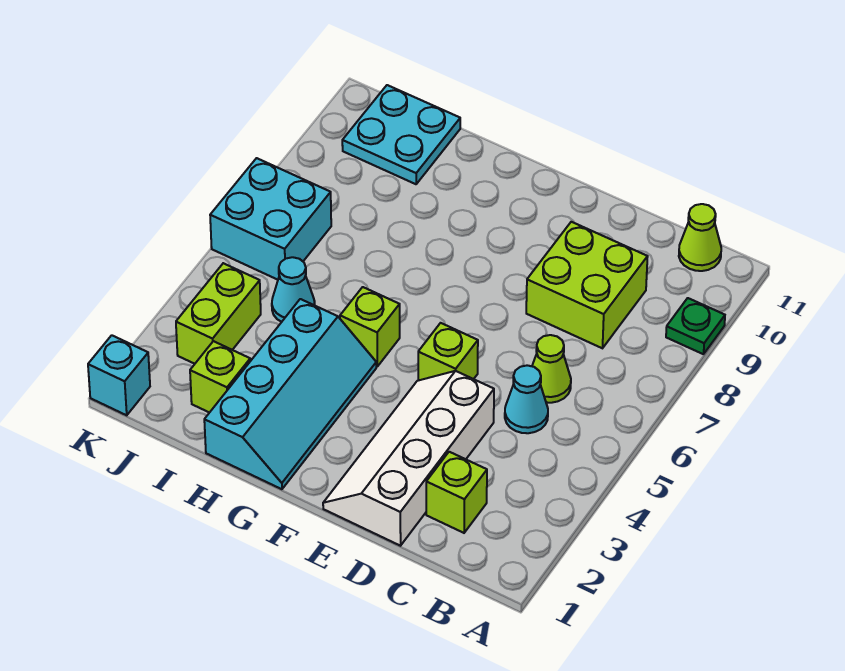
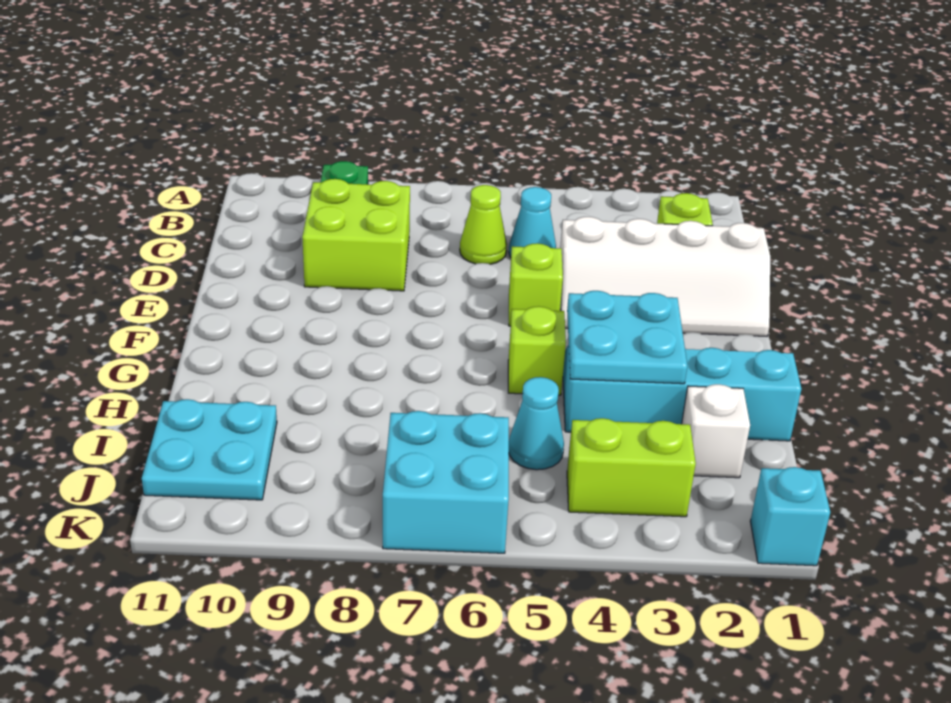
lime cone B11 level 1 -> none
none -> cyan plate G3:H4 level 2
lime brick I2 level 1 -> white brick I2 level 1

